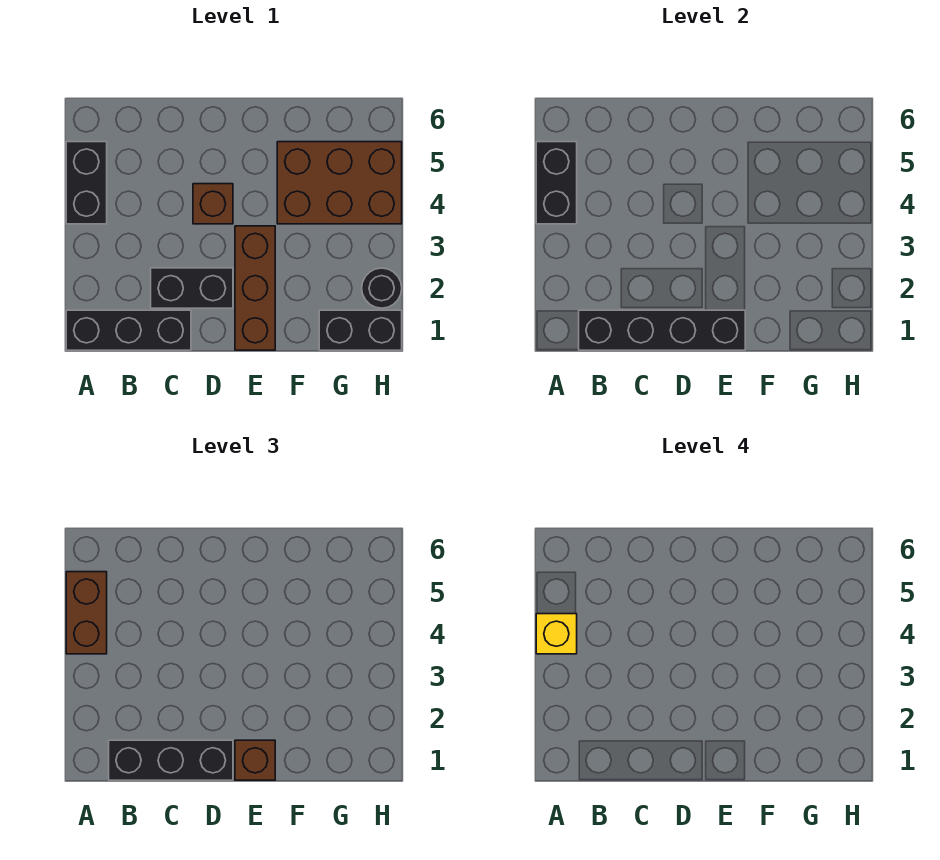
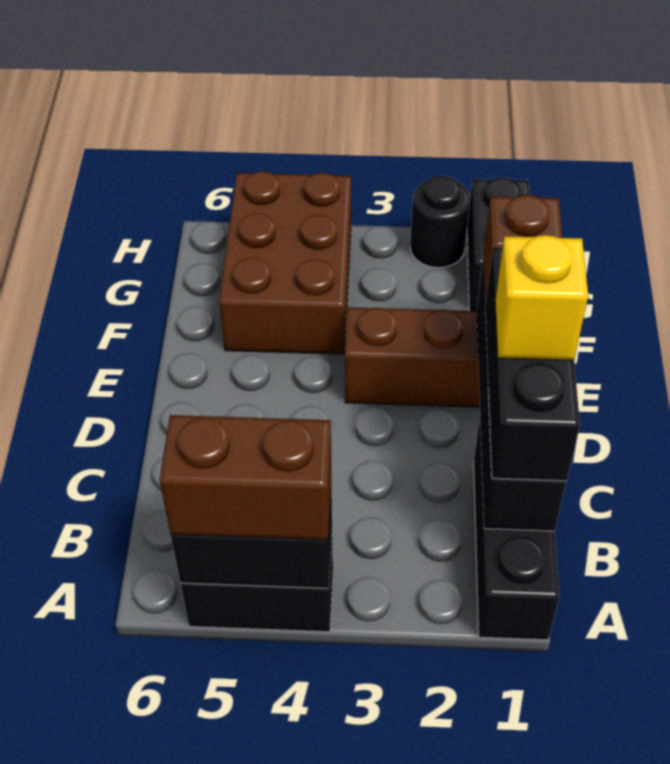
yellow brick A4 level 4 -> yellow brick C1 level 4
black brick C2:D2 level 1 -> none
brown brick D4 level 1 -> none

